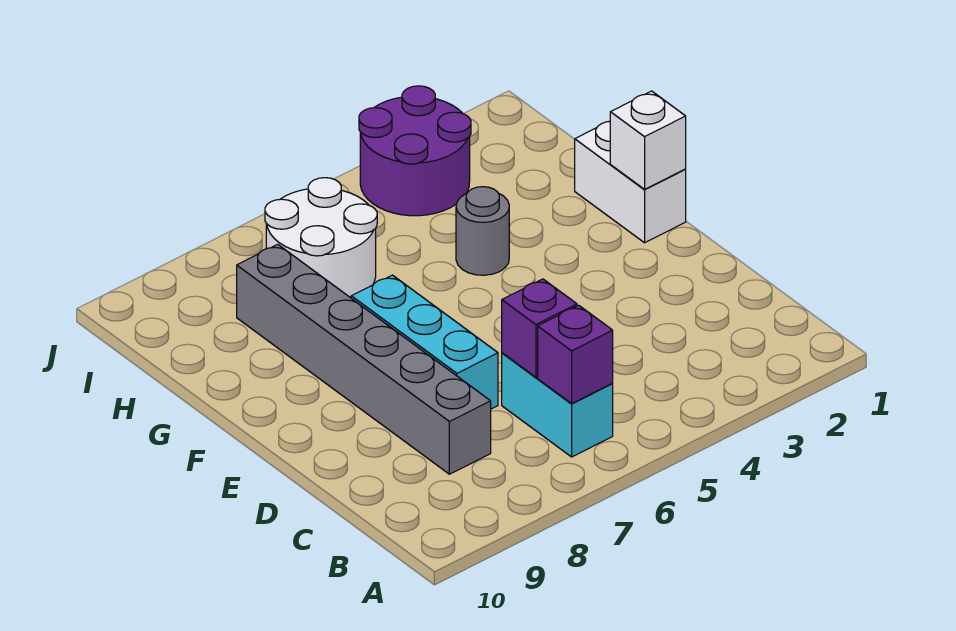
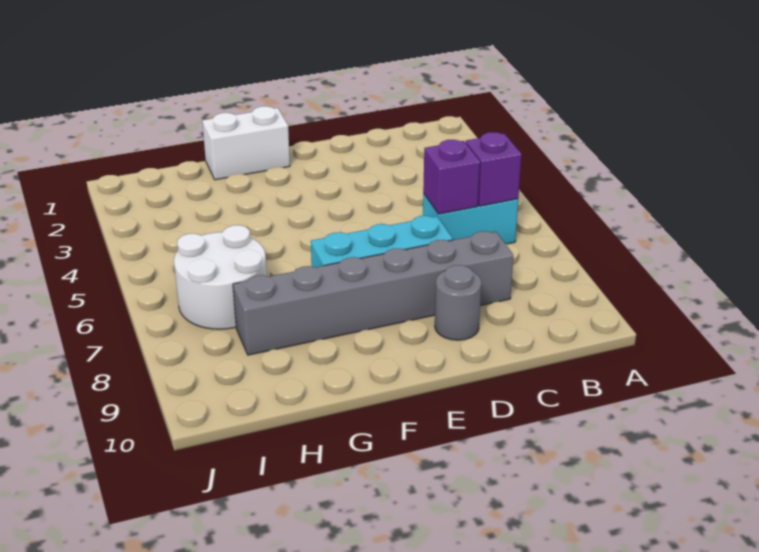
white brick F1 level 2 -> none
grey round brick G4 level 1 -> grey round brick D9 level 1
purple round brick I3:J4 level 1 -> none

